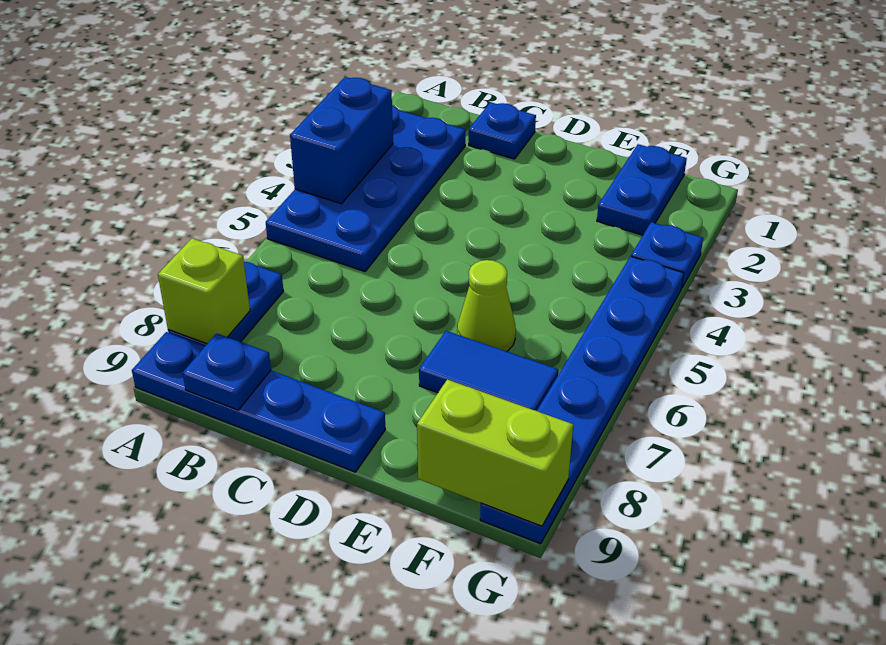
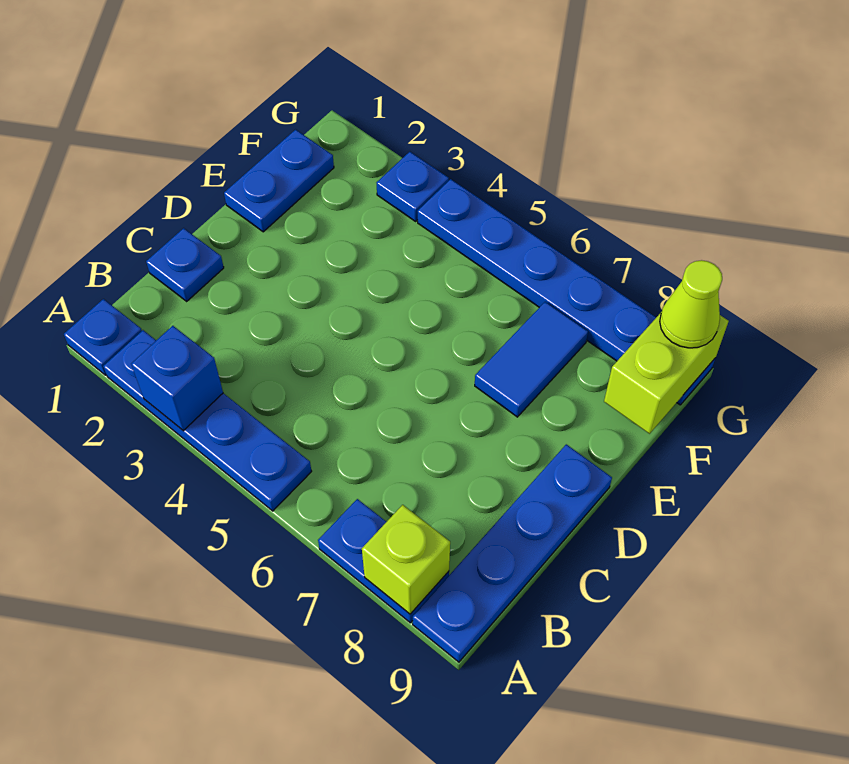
blue plate A2:B5 level 1 -> blue plate A2:A5 level 1
blue brick A3:A4 level 2 -> blue brick A3 level 2
blue plate B9 level 2 -> blue plate A1 level 1
lime cone E6 level 1 -> lime cone G9 level 3
blue plate F1:F2 level 1 -> blue plate E1:F1 level 1

